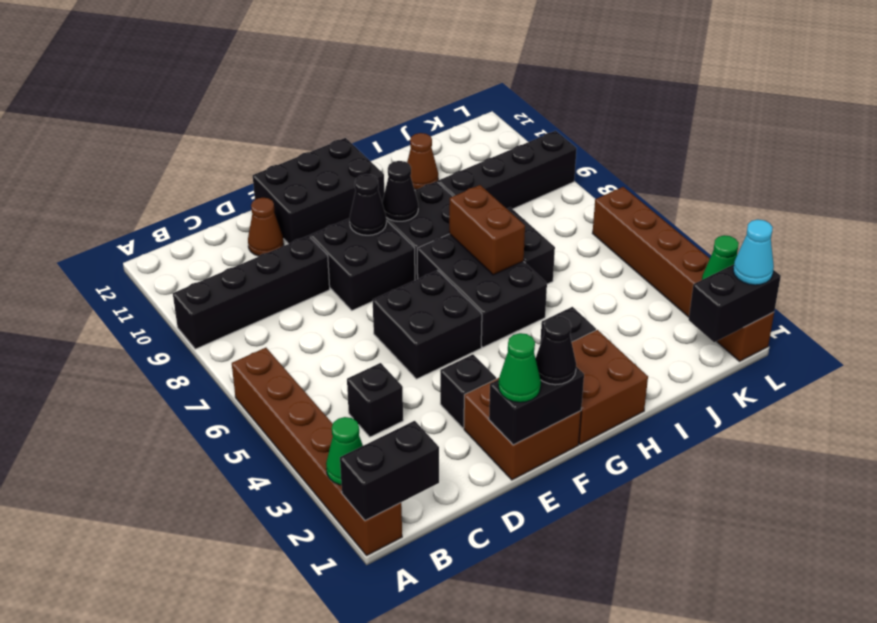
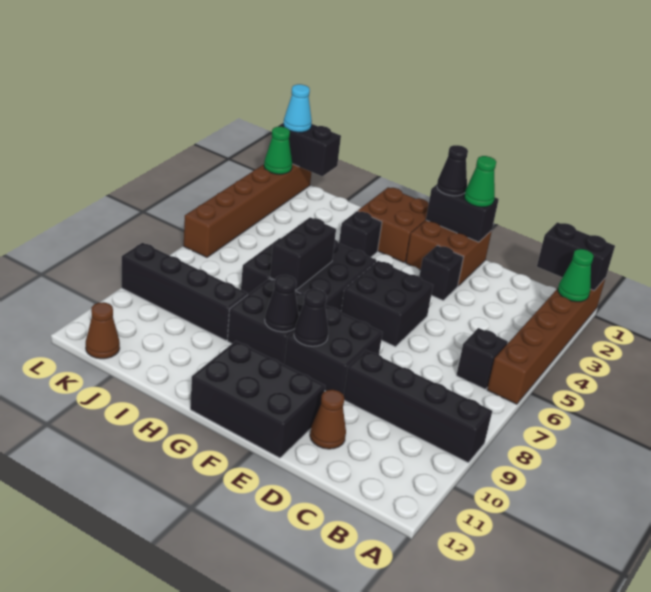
black brick C4 level 1 -> black brick B6 level 1
brown brick H6:H7 level 2 -> black brick H6:H7 level 2
brown cone I11 level 1 -> brown cone K12 level 1

